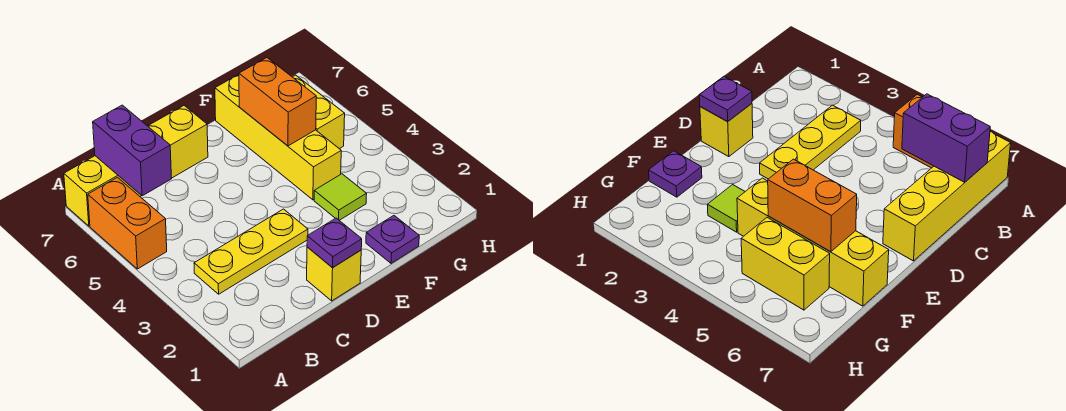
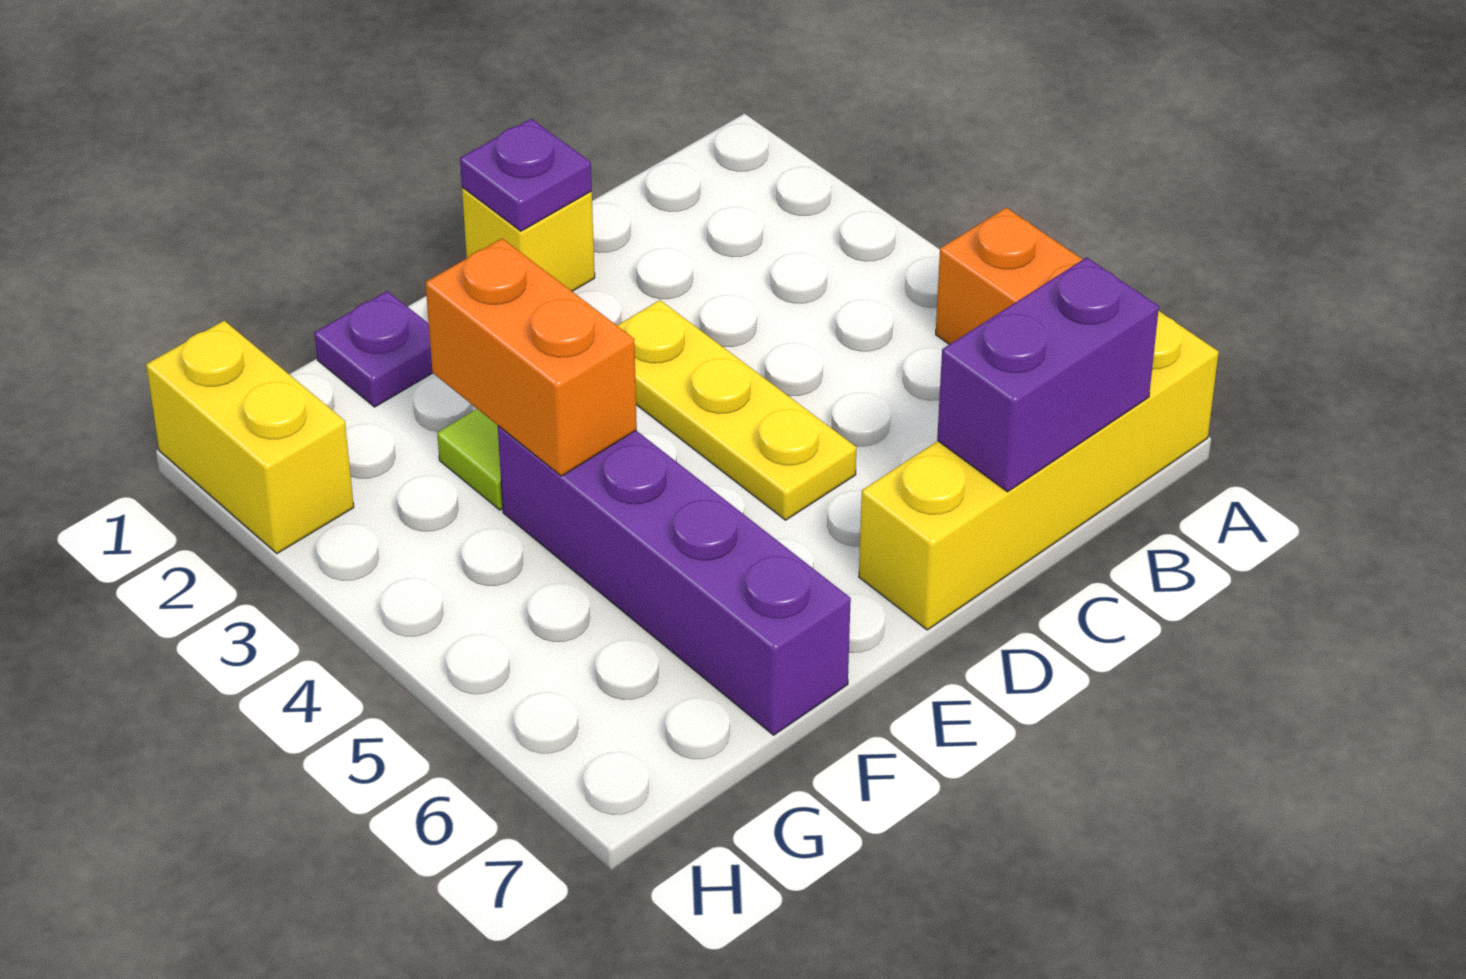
yellow plate B3:D3 level 1 -> yellow plate D3:D5 level 1
purple brick B6:B7 level 2 -> purple brick B7:C7 level 2
yellow brick F4:F7 level 1 -> purple brick F4:F7 level 1
orange brick F5:F6 level 2 -> orange brick F3:F4 level 2
yellow brick G5:G6 level 1 -> yellow brick H1:H2 level 1

